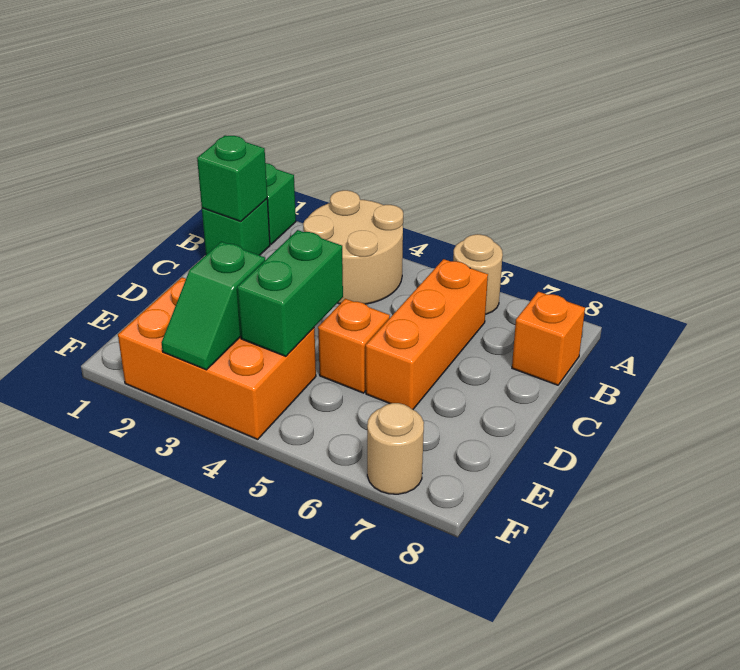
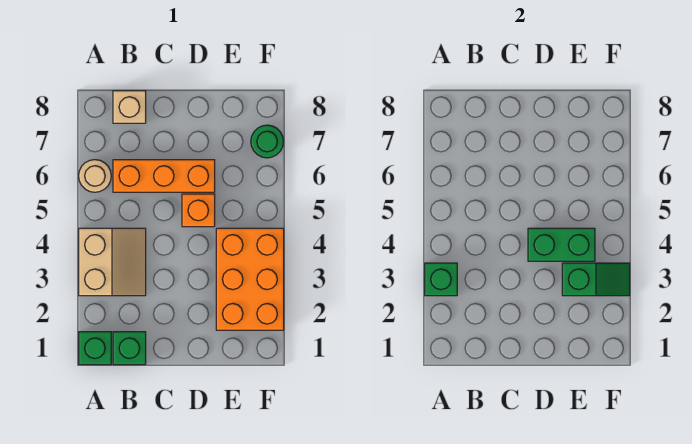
tan round brick A3:B4 level 1 -> tan slope A3:B4 level 1 top A
green brick B1 level 2 -> green brick A3 level 2
orange brick B8 level 1 -> tan brick B8 level 1
tan round brick F7 level 1 -> green round brick F7 level 1

